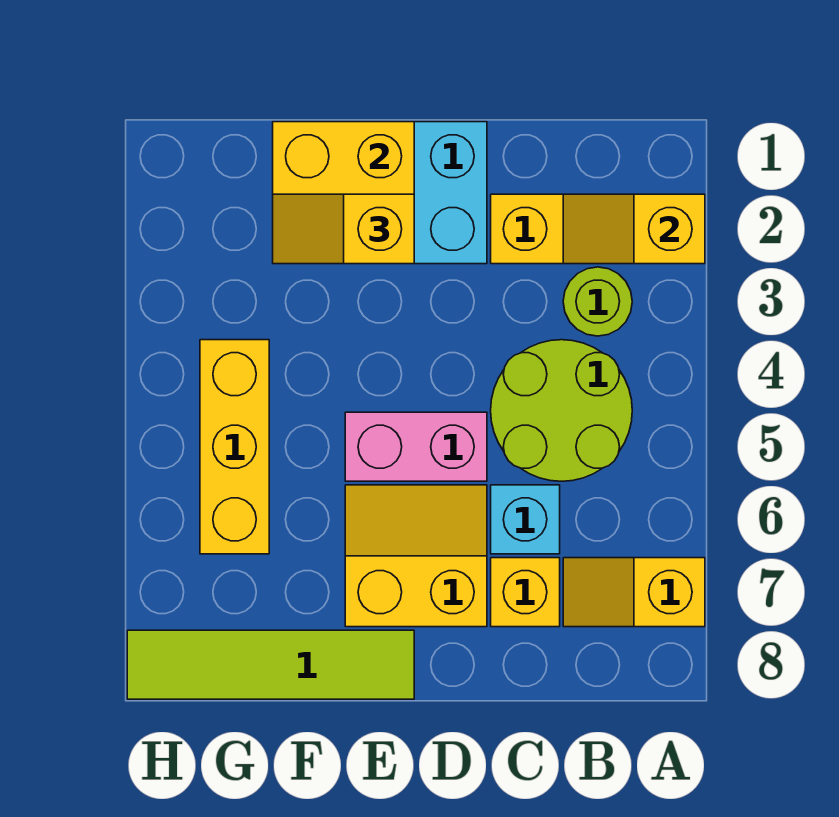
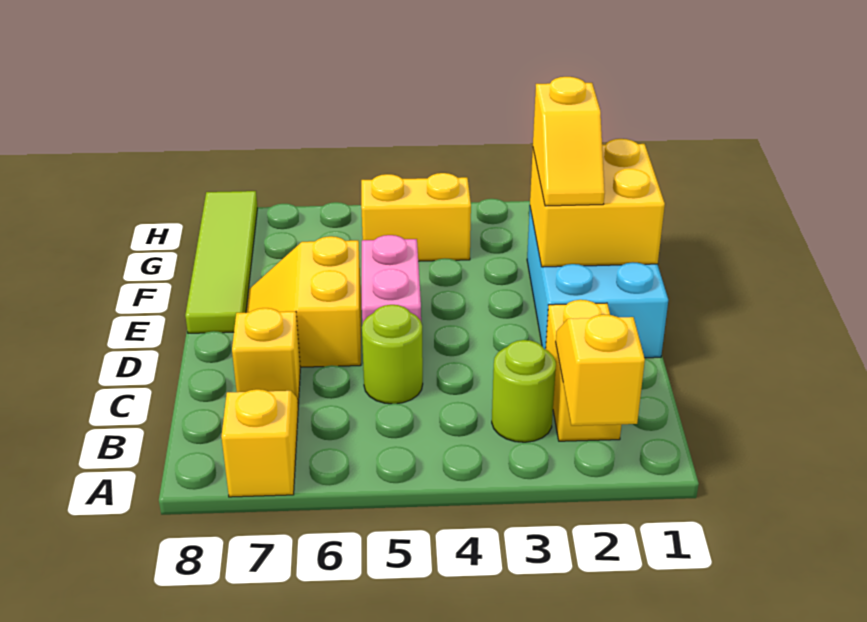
lime round brick B4:C5 level 1 -> lime round brick C5 level 1
cyan brick C6 level 1 -> none
yellow slope D6:E7 level 1 top 7 -> yellow slope D6:E7 level 1 top 6
yellow slope E2:F2 level 3 top E -> yellow slope E2:F2 level 3 top F
yellow brick G4:G6 level 1 -> yellow brick G4:G5 level 1

